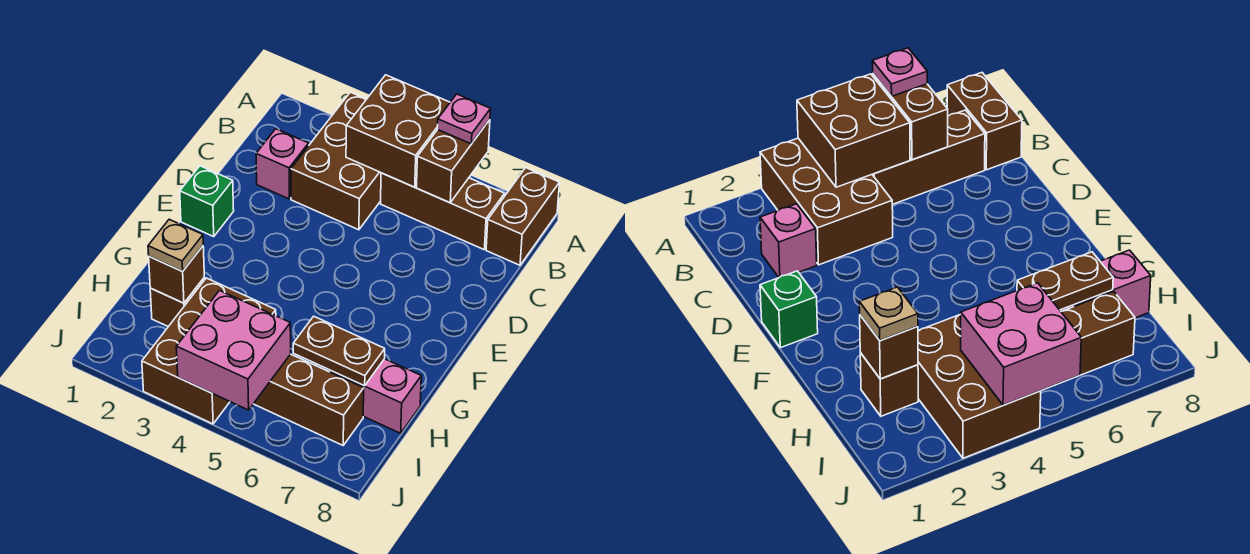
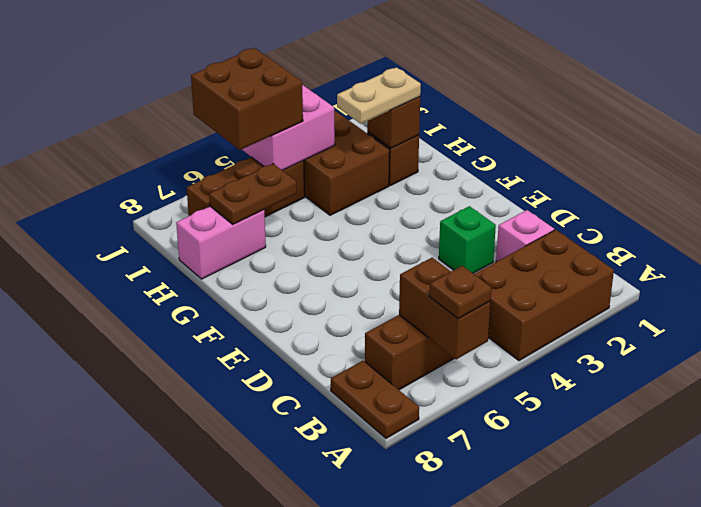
brown brick A3:C4 level 1 -> brown brick A2:B4 level 1
brown brick A4:B5 level 2 -> brown brick I5:J6 level 3
pink plate A6 level 3 -> brown plate A6 level 3
brown brick A8:B8 level 1 -> brown plate A8:B8 level 1
green brick E1 level 1 -> green brick D3 level 1
tan plate H2 level 3 -> tan plate H2:H3 level 3

